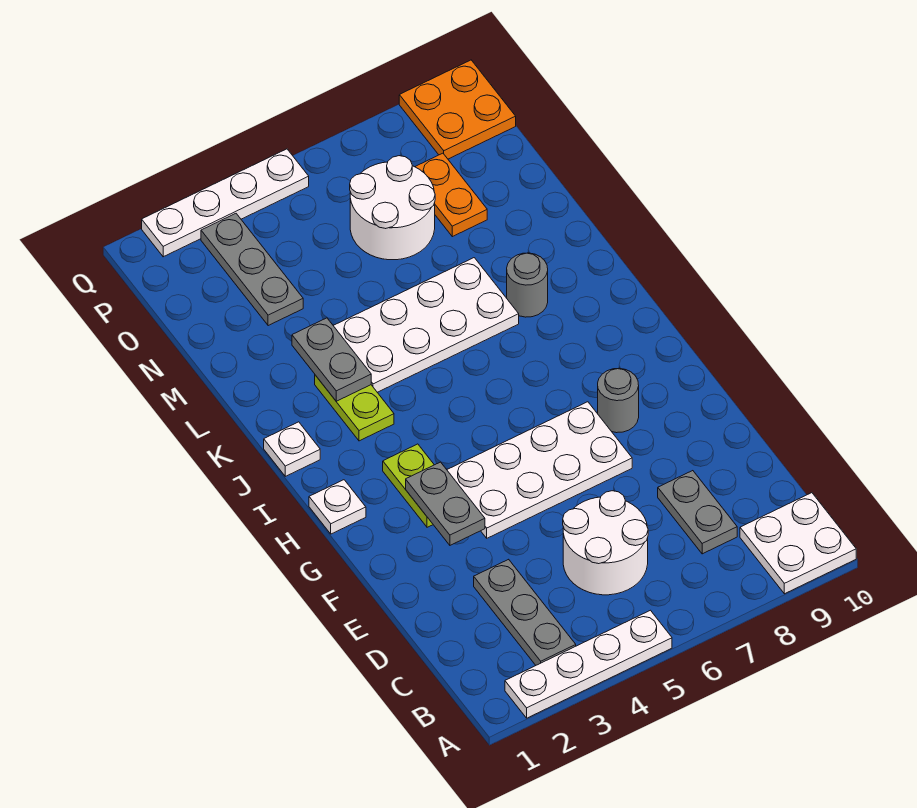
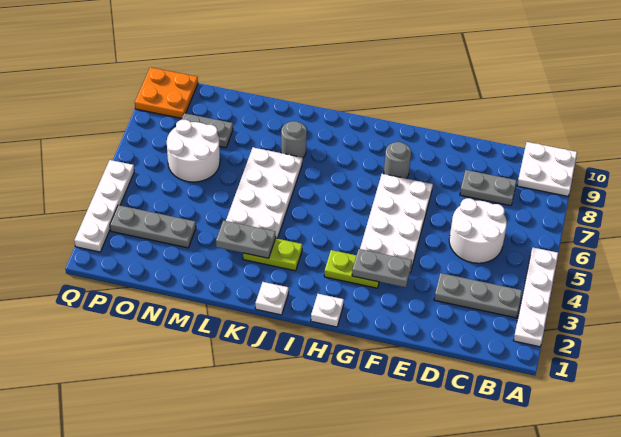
orange plate N8:O8 level 1 -> grey plate N8:O8 level 1

